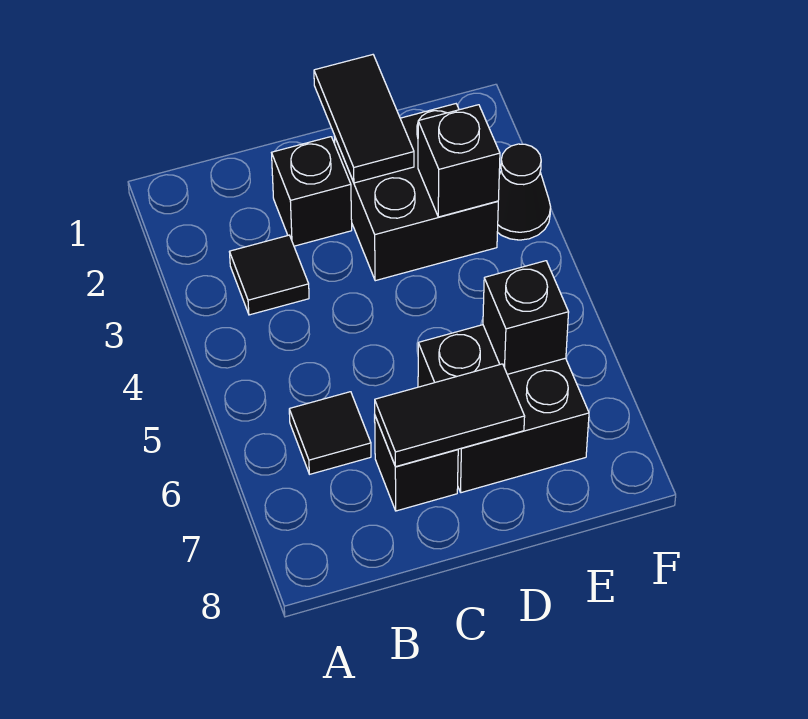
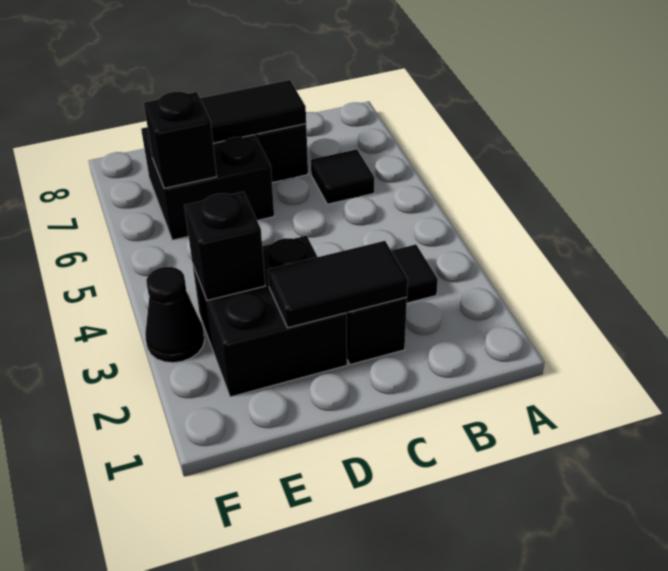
black tile D1:D2 level 2 -> black tile C2:D2 level 2

